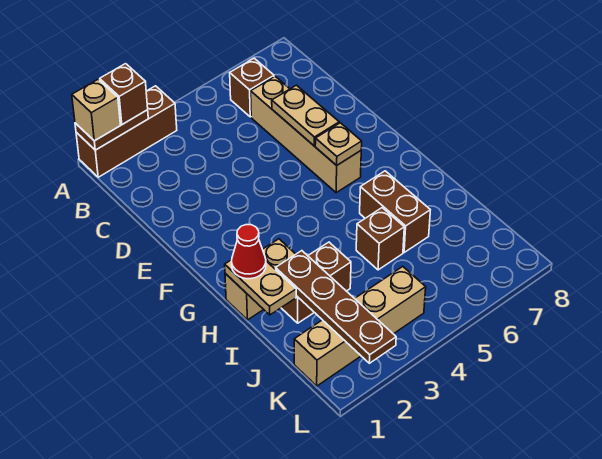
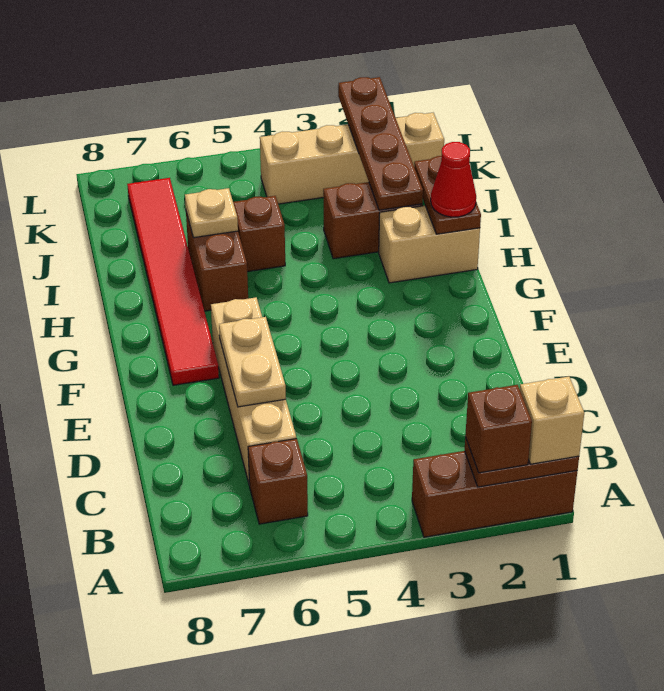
tan plate F6 level 2 -> tan plate I6 level 2
none -> red tile F7:K7 level 1
tan plate H1:I1 level 2 -> brown plate H1:I1 level 2

